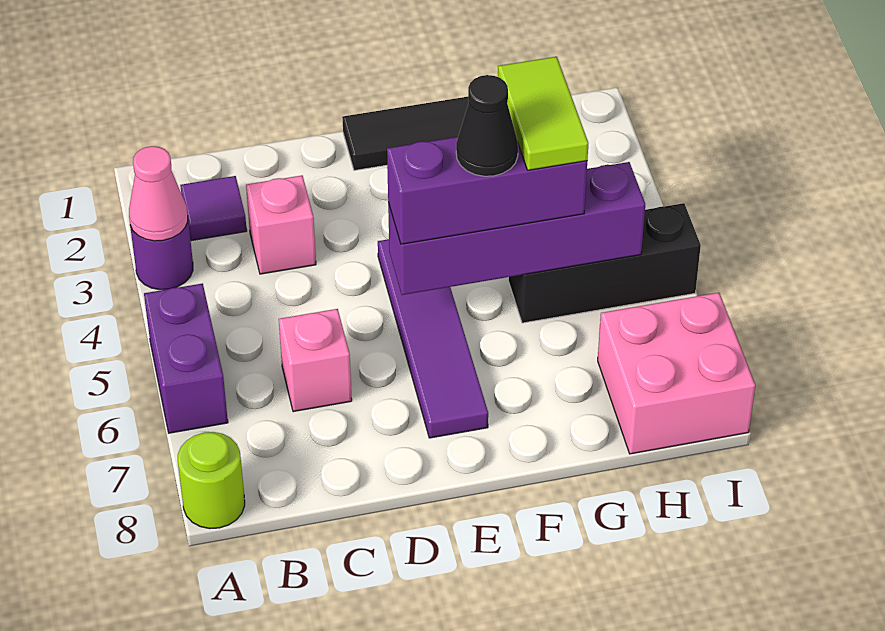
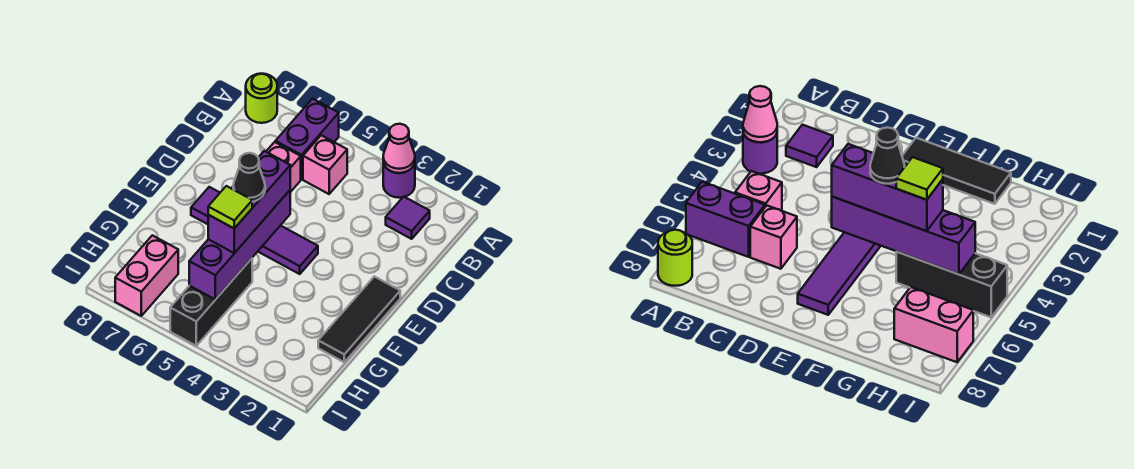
purple brick A5:A6 level 1 -> purple brick A6:B6 level 1
pink brick C3 level 1 -> pink brick B5 level 1
lime tile G4:G5 level 4 -> lime tile G5 level 4
pink brick H7:I8 level 1 -> pink brick H7:I7 level 1

